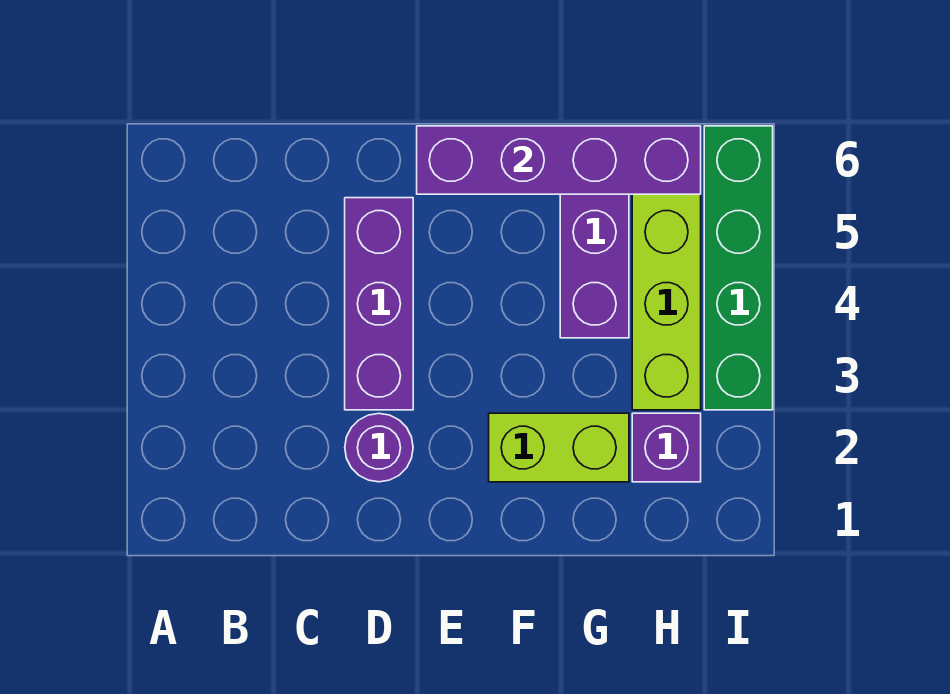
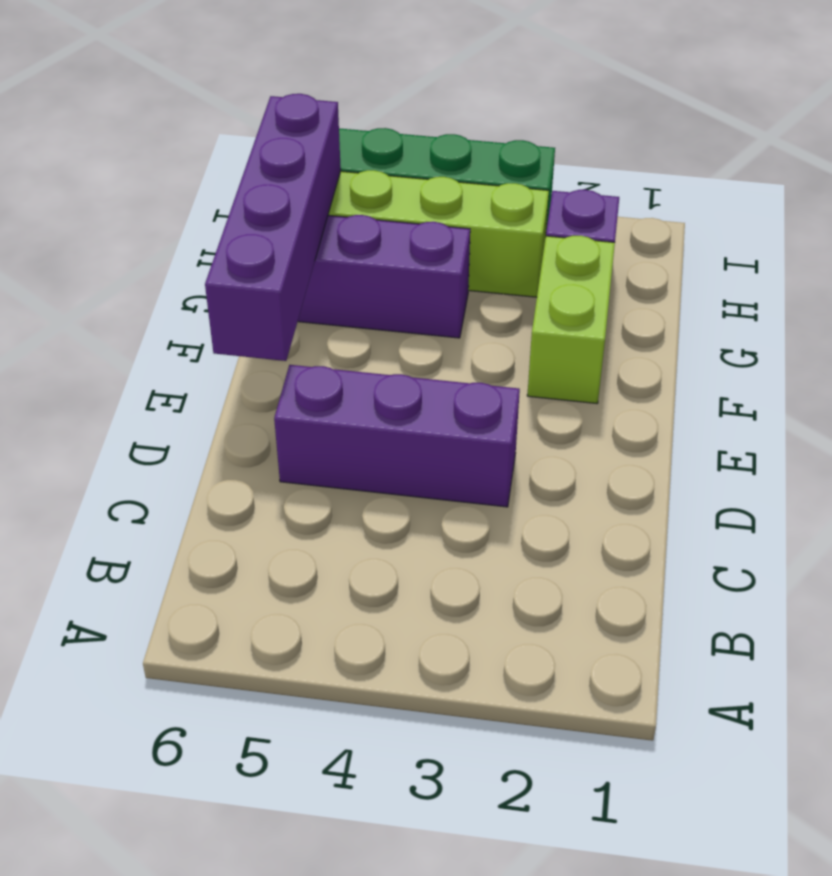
purple round brick D2 level 1 -> none

